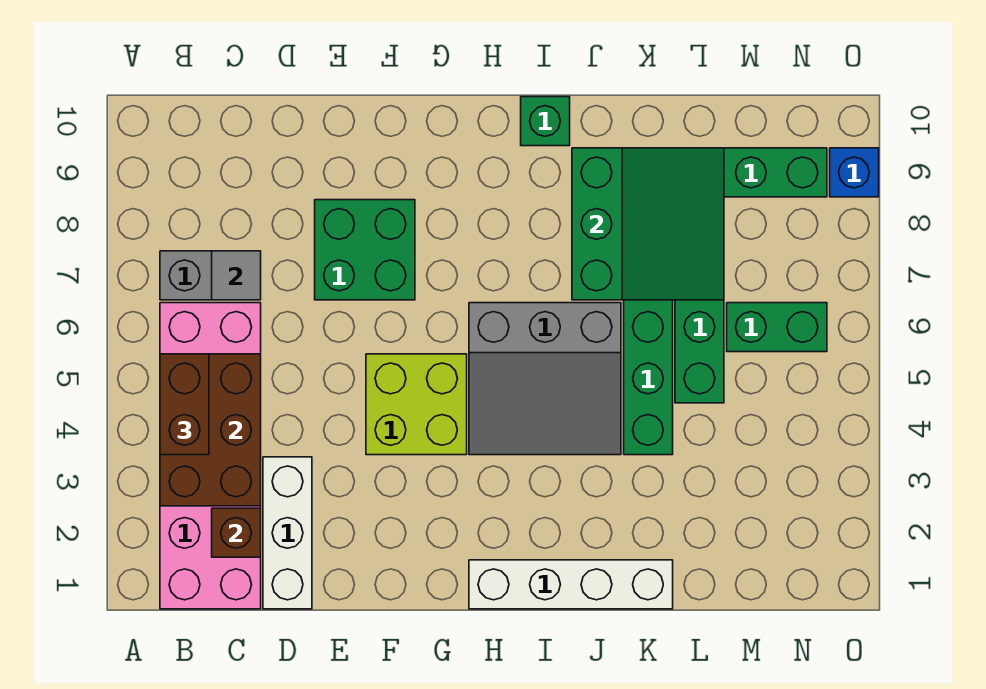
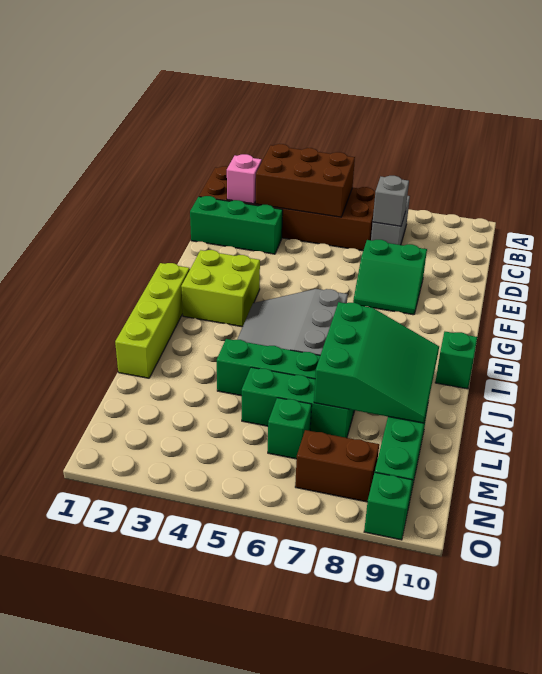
pink brick B1:C6 level 1 -> brown brick B1:C6 level 1
brown brick B4:B5 level 3 -> brown brick N7:N8 level 1
brown brick C2 level 2 -> pink brick C2 level 2
grey tile C7 level 2 -> grey brick C7 level 2
white brick D1:D3 level 1 -> green brick D1:D3 level 1
green brick E7:F8 level 1 -> green slope E7:F8 level 1 top E
lime brick F4:G5 level 1 -> lime brick G2:H3 level 1
white brick H1:K1 level 1 -> lime brick H1:K1 level 1
green slope J7:L9 level 2 top J -> green slope J7:L9 level 2 top 7
green brick M6:N6 level 1 -> green brick M6 level 1
blue brick O9 level 1 -> green brick O9 level 1

